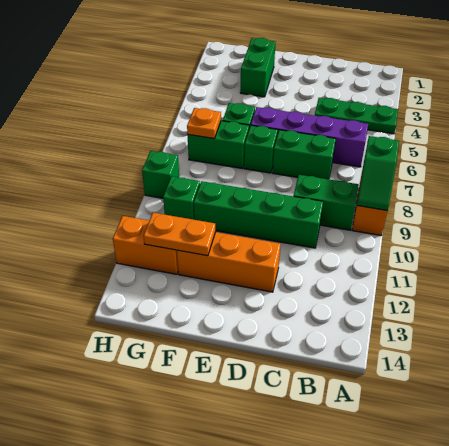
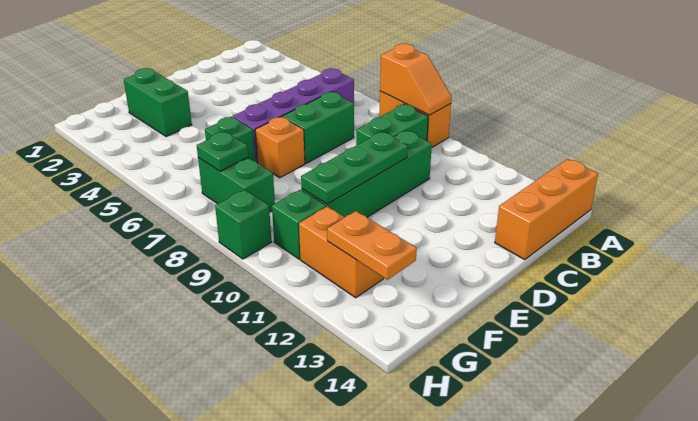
green plate A4:C4 level 1 -> green plate D10:F10 level 2
green slope A8:A9 level 2 top 8 -> orange slope A8:A9 level 2 top 8
orange brick D12:F12 level 1 -> orange brick A14:C14 level 1
green brick E7 level 1 -> orange brick E7 level 1
green brick F7:G7 level 1 -> green brick G7:G8 level 1
orange plate F12:G12 level 2 -> orange plate G12:G13 level 2
orange plate G7 level 2 -> green plate G7 level 2
orange brick G12:H12 level 1 -> orange brick G11:G12 level 1

